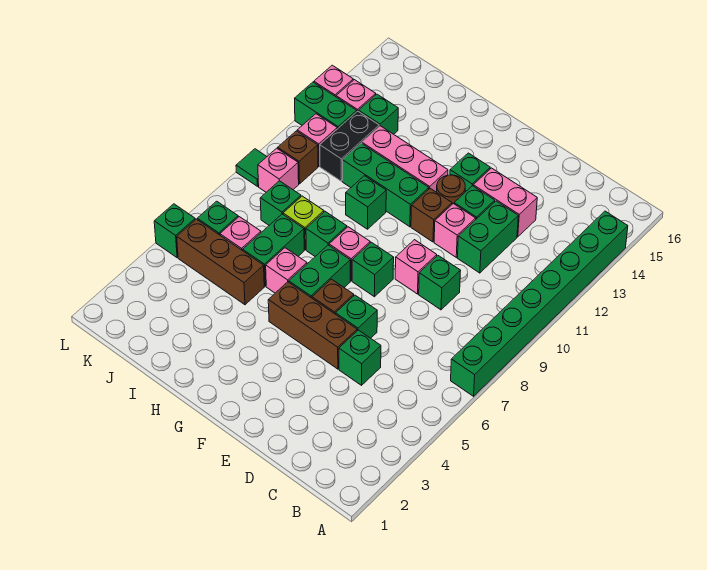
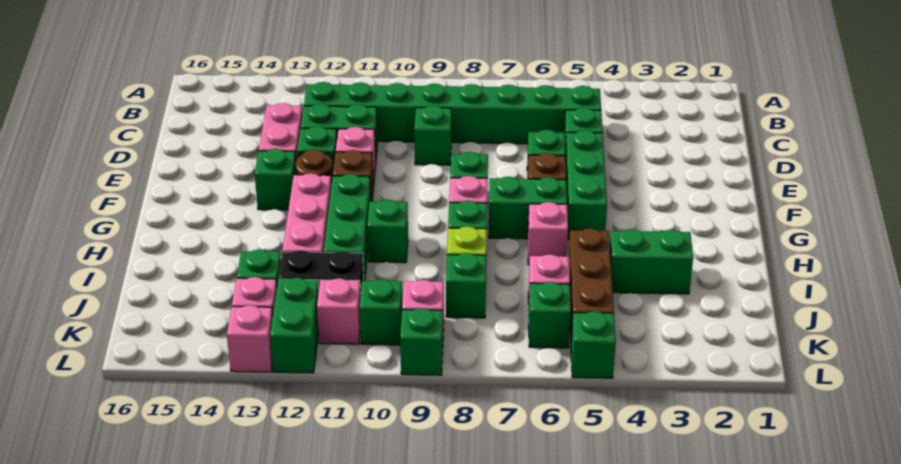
green brick A7:A14 level 1 -> green brick C5:C12 level 1
brown brick E5:G5 level 1 -> green brick E5:G5 level 1
pink brick E9 level 1 -> none
green brick I6:I7 level 1 -> green brick I3:I4 level 1
brown brick K10 level 1 -> green brick K10 level 1
green tile L9 level 1 -> green brick L9 level 1

